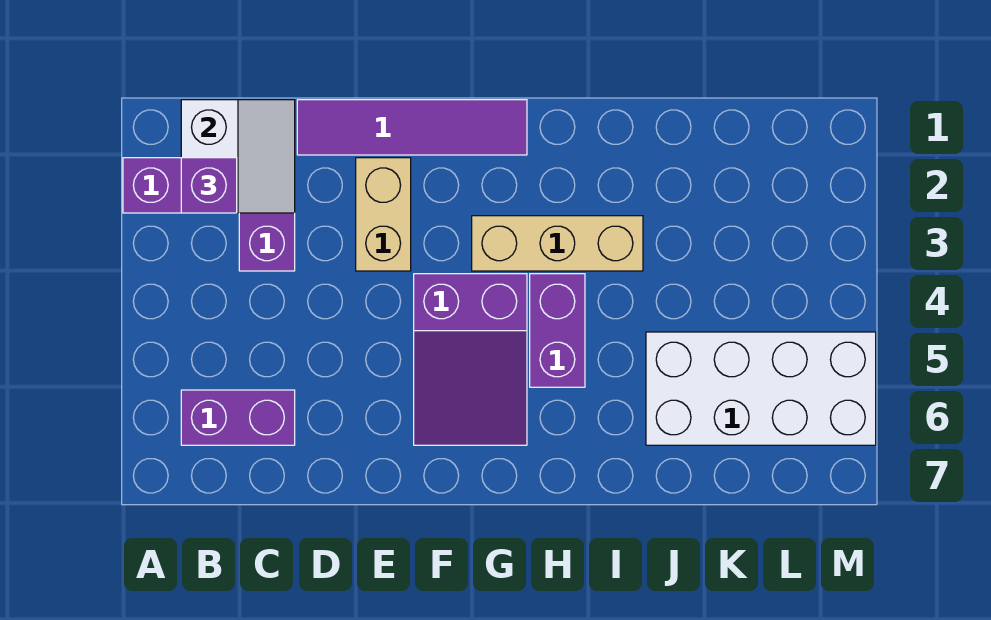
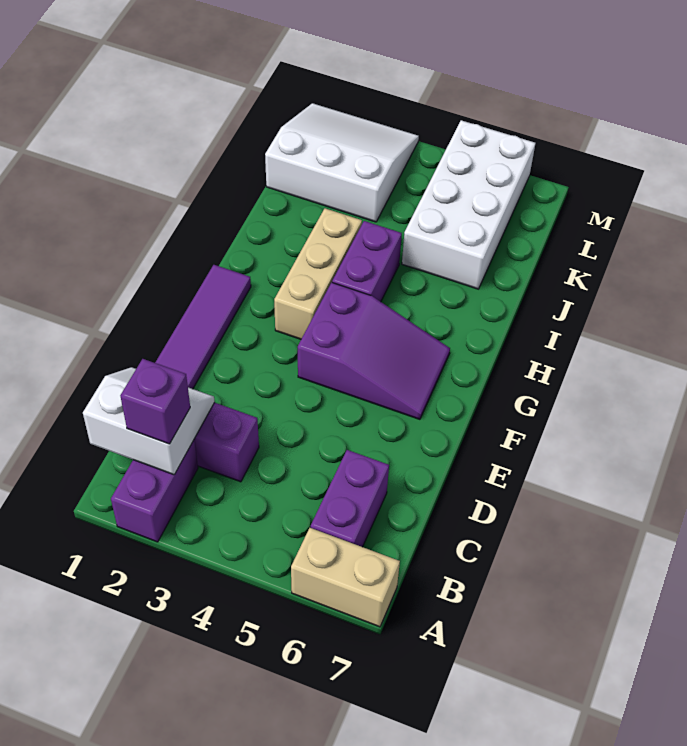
tan brick E2:E3 level 1 -> tan brick A6:A7 level 1
purple brick H4:H5 level 1 -> purple brick H4:I4 level 1
none -> white slope K1:M3 level 1 top K

